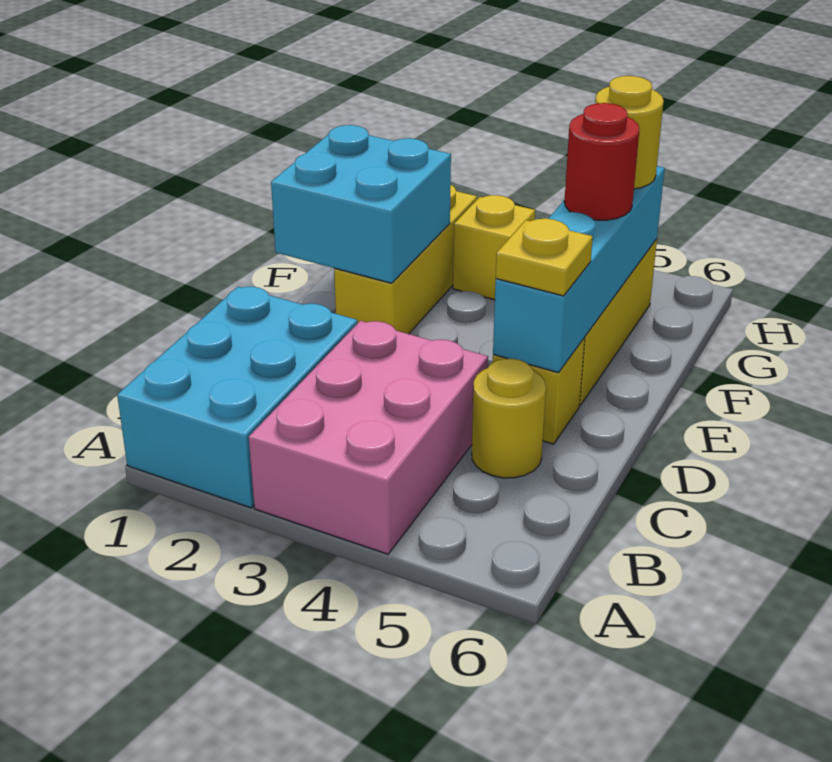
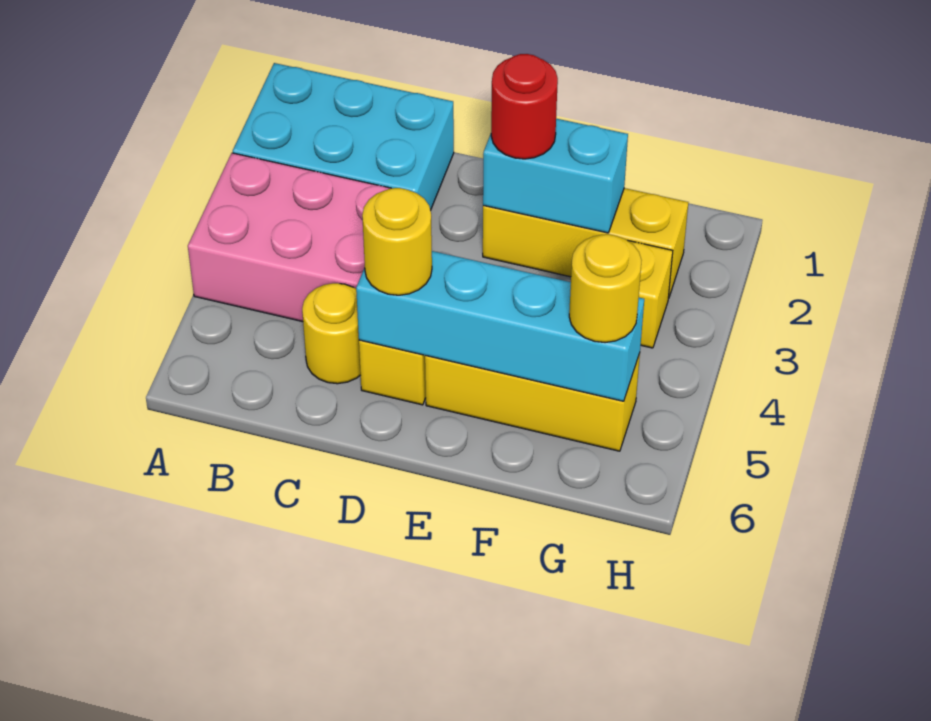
yellow plate D5 level 3 -> yellow round brick D5 level 3
cyan brick E1:F2 level 2 -> cyan brick E2:F2 level 2
red round brick F5 level 3 -> red round brick E2 level 3

